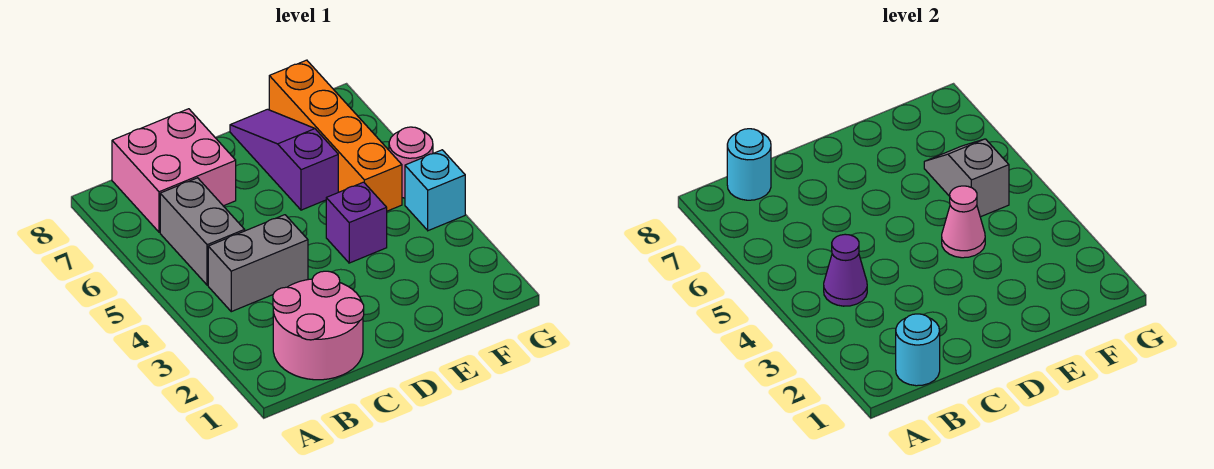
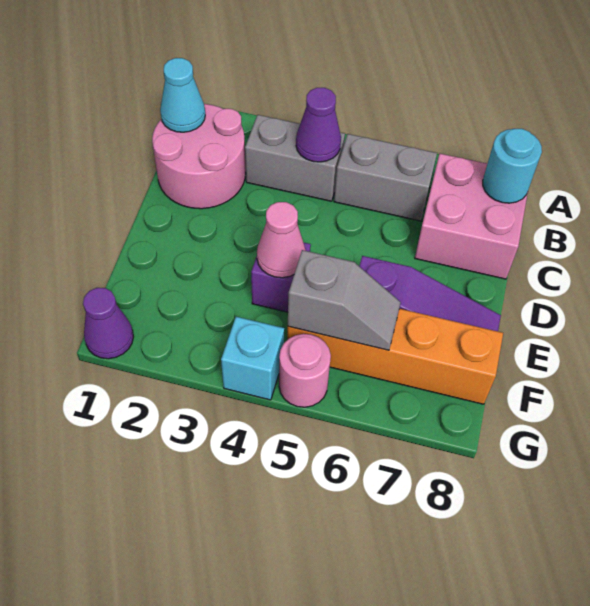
cyan round brick B1 level 2 -> cyan cone B1 level 2
grey brick B4:C4 level 1 -> grey brick B3:B4 level 1
none -> purple cone G1 level 1

